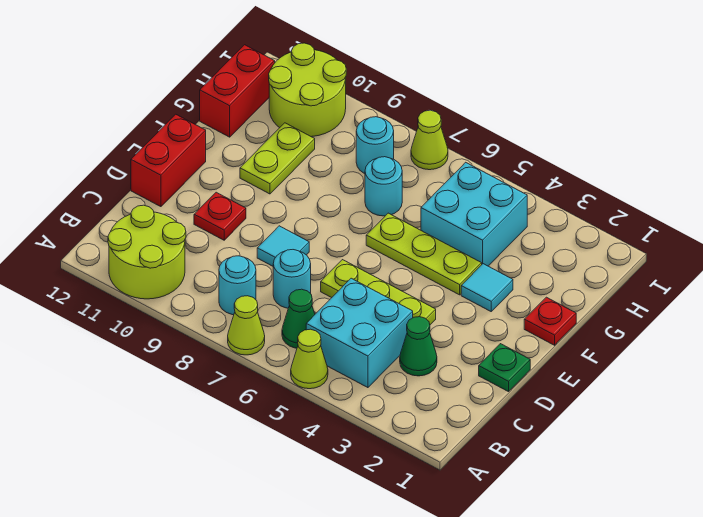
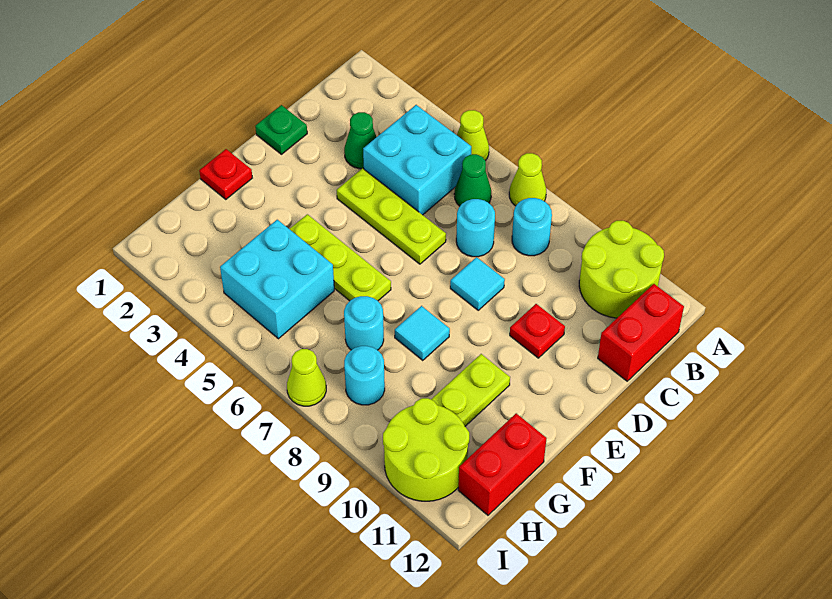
red brick D12:E12 level 1 -> red brick B12:C12 level 1
cyan tile F3 level 1 -> cyan tile F8 level 1

